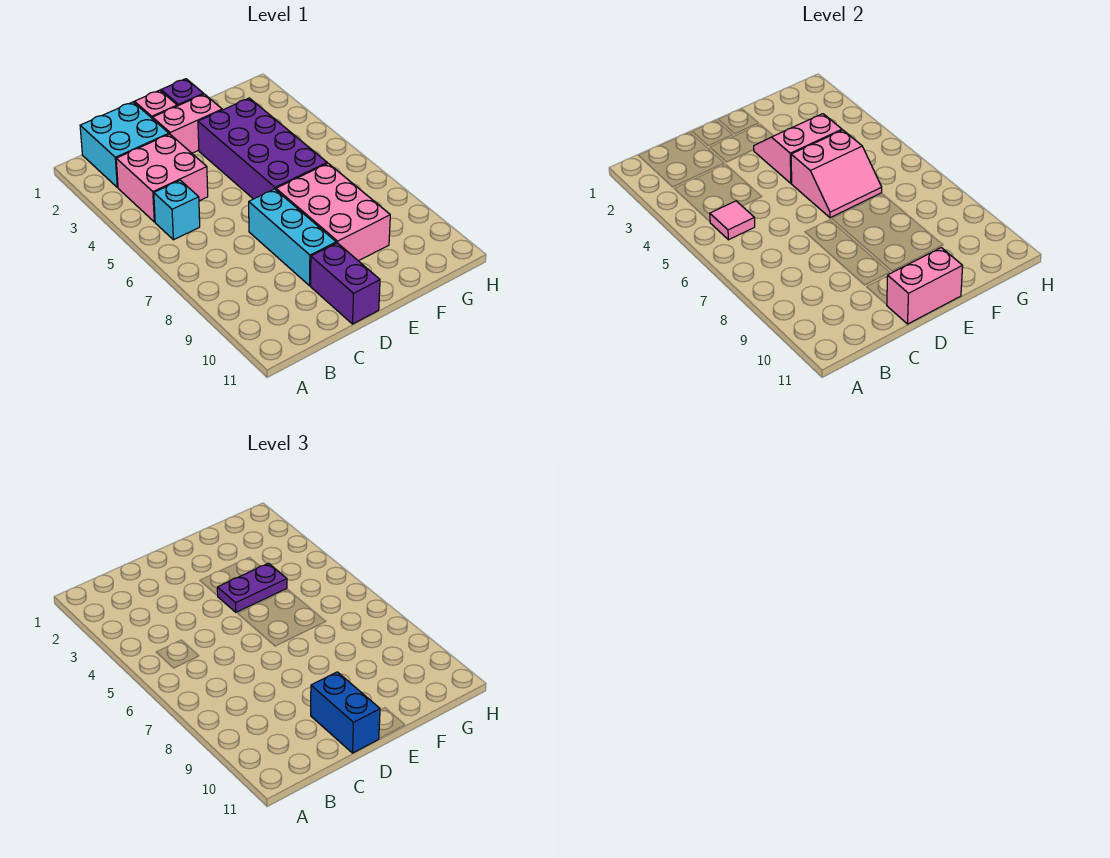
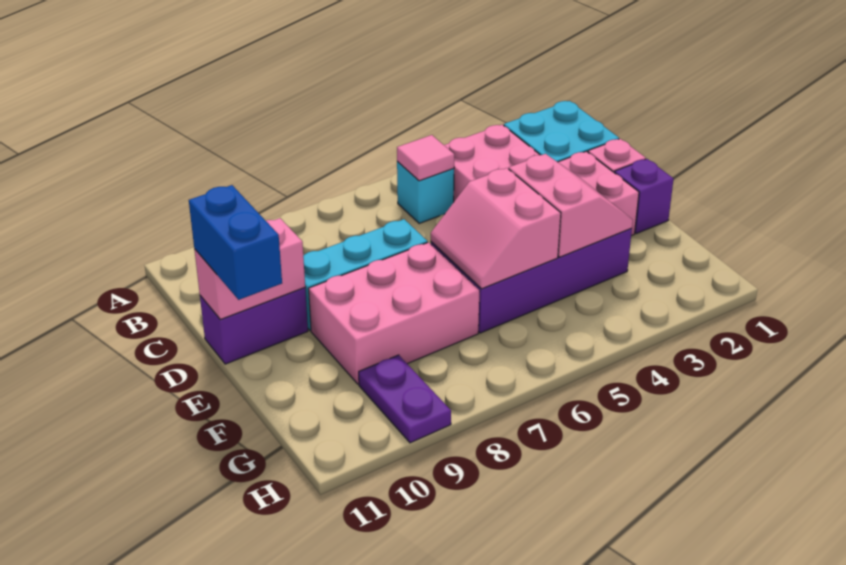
blue brick D10:D11 level 3 -> blue brick D11:E11 level 3
pink brick D11:E11 level 2 -> pink brick D10:D11 level 2
purple plate E4:F4 level 3 -> purple plate G9:H9 level 1

